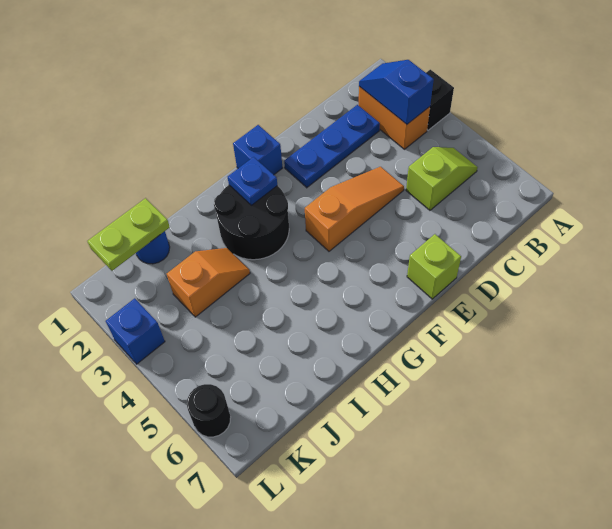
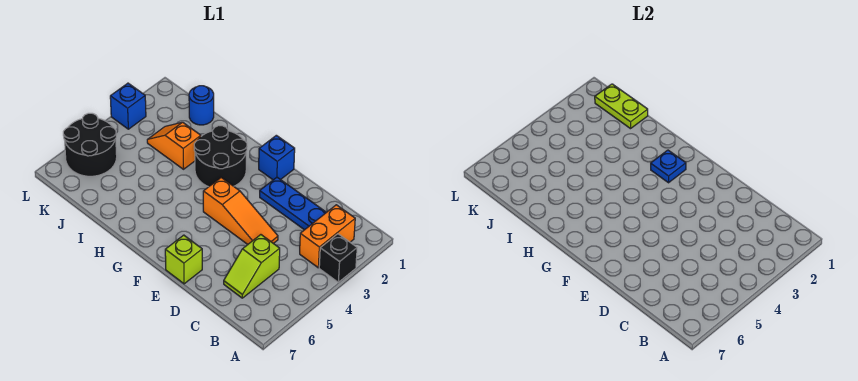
blue slope B2:B3 level 2 top 3 -> none
lime slope B5:C5 level 1 top C -> lime slope C5:C6 level 1 top 5
orange slope I3:J3 level 1 top J -> orange slope I3:J3 level 1 top I
black round brick L6 level 1 -> black round brick K5:L6 level 1

